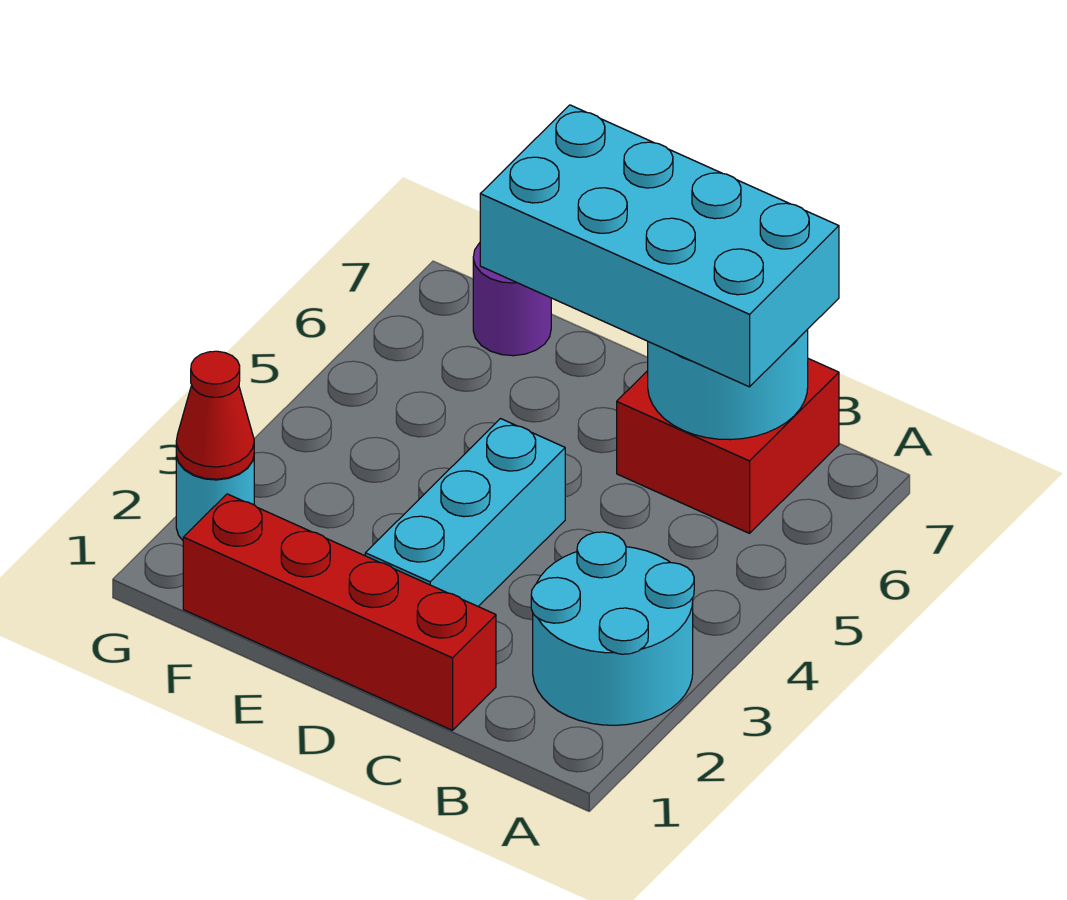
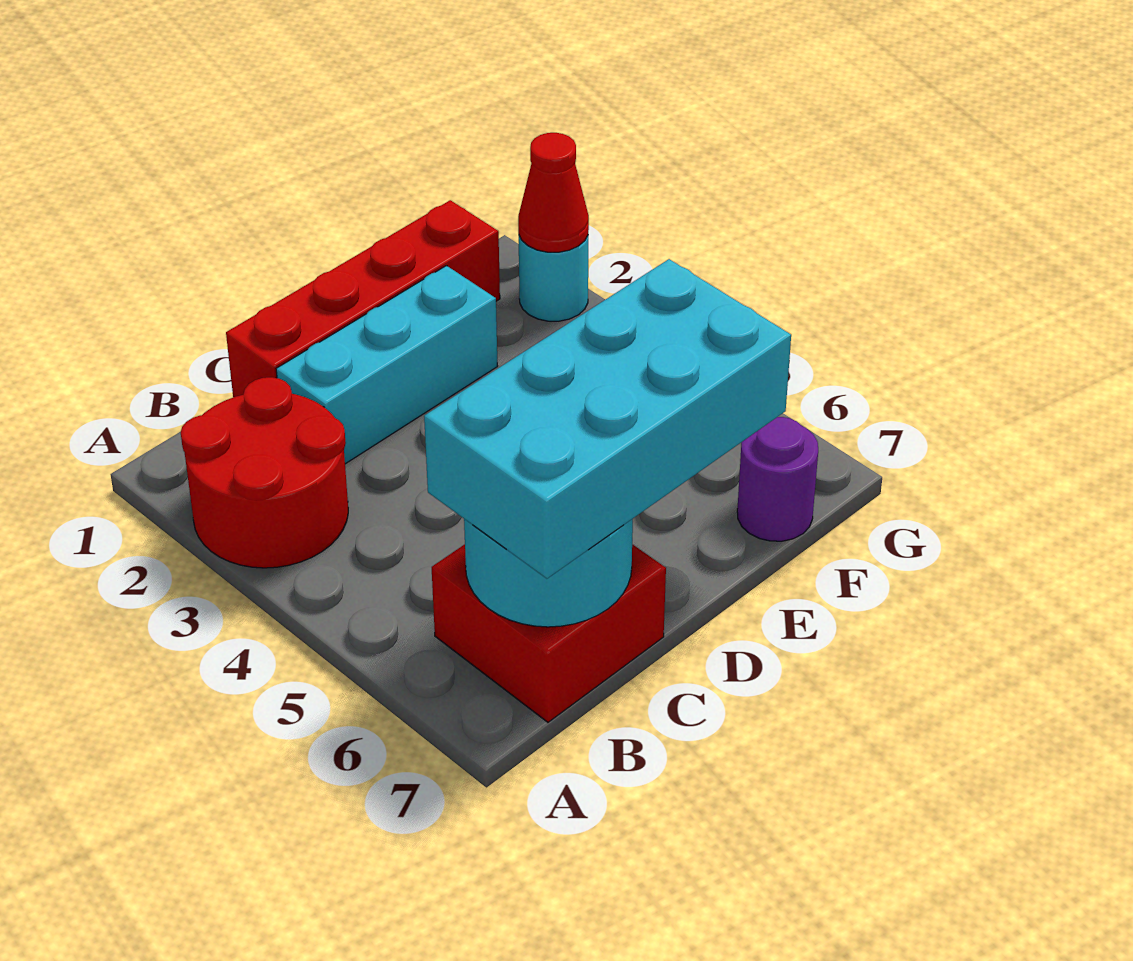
cyan round brick A2:B3 level 1 -> red round brick A2:B3 level 1
cyan brick D2:D4 level 1 -> cyan brick C2:E2 level 1

